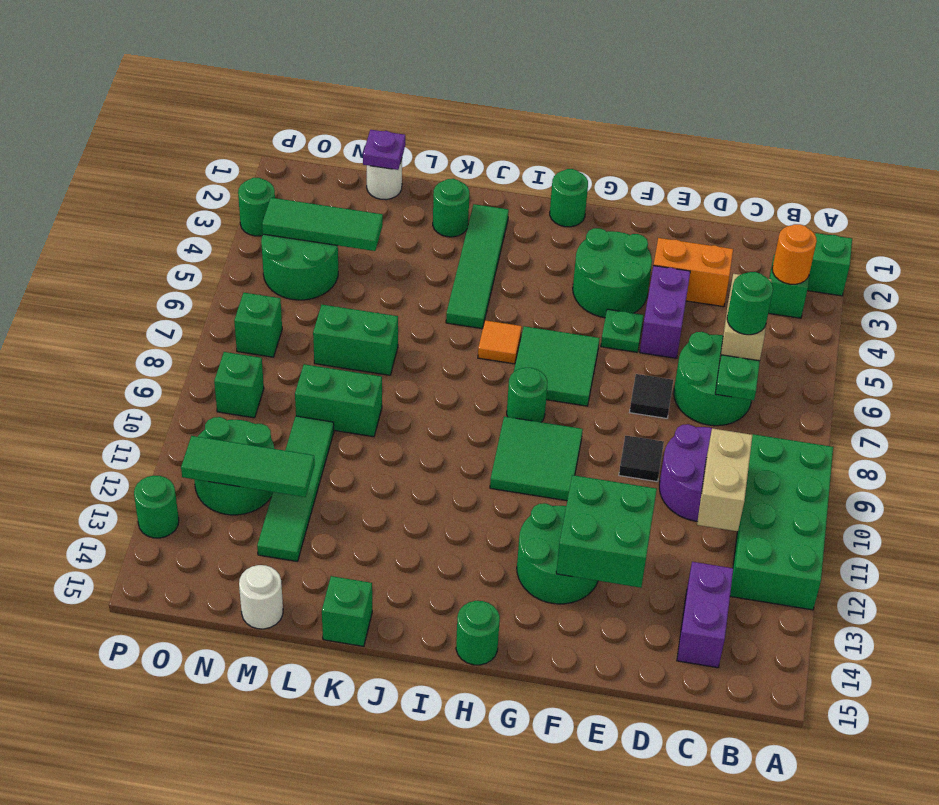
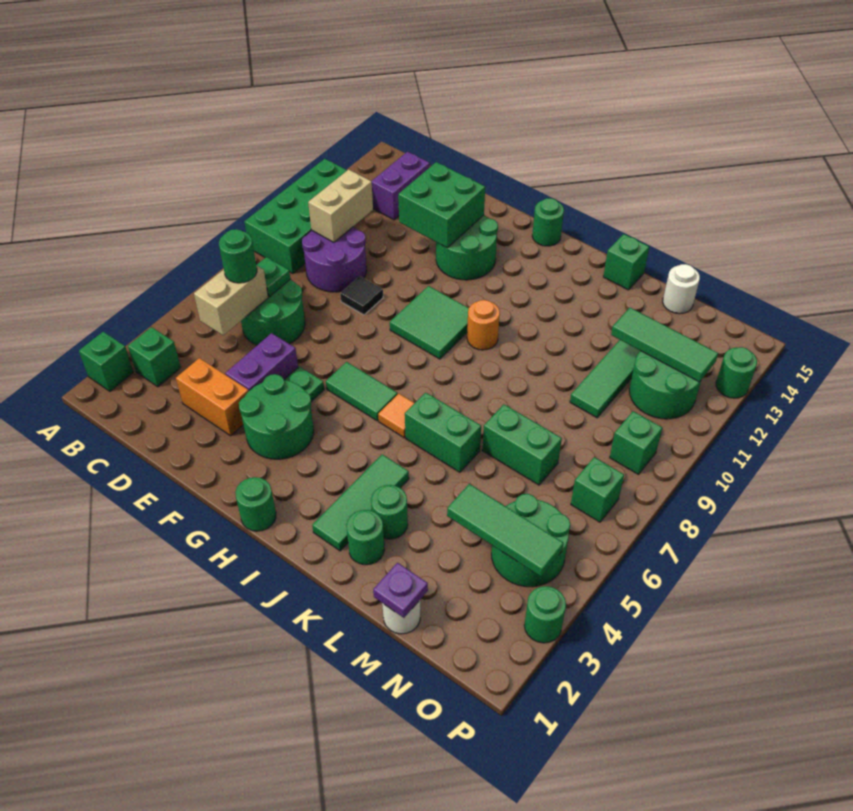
orange round brick B3 level 2 -> orange round brick I10 level 1
black tile E7 level 1 -> none
green tile G6:H7 level 1 -> green tile G6:H6 level 1
green round brick H8 level 1 -> green round brick K3 level 1
green tile J2:J5 level 1 -> green tile J2:J4 level 1
green brick L9:M9 level 1 -> green brick J6:K6 level 1

